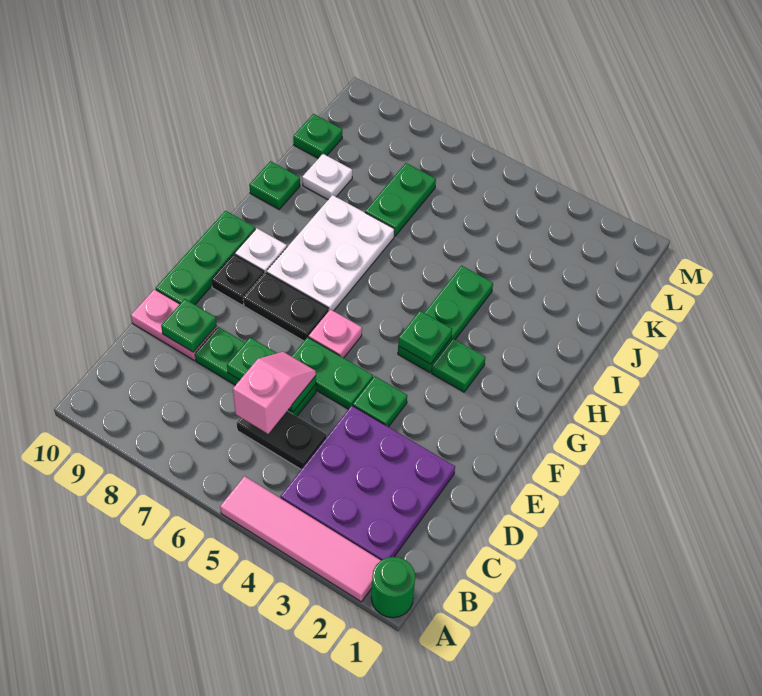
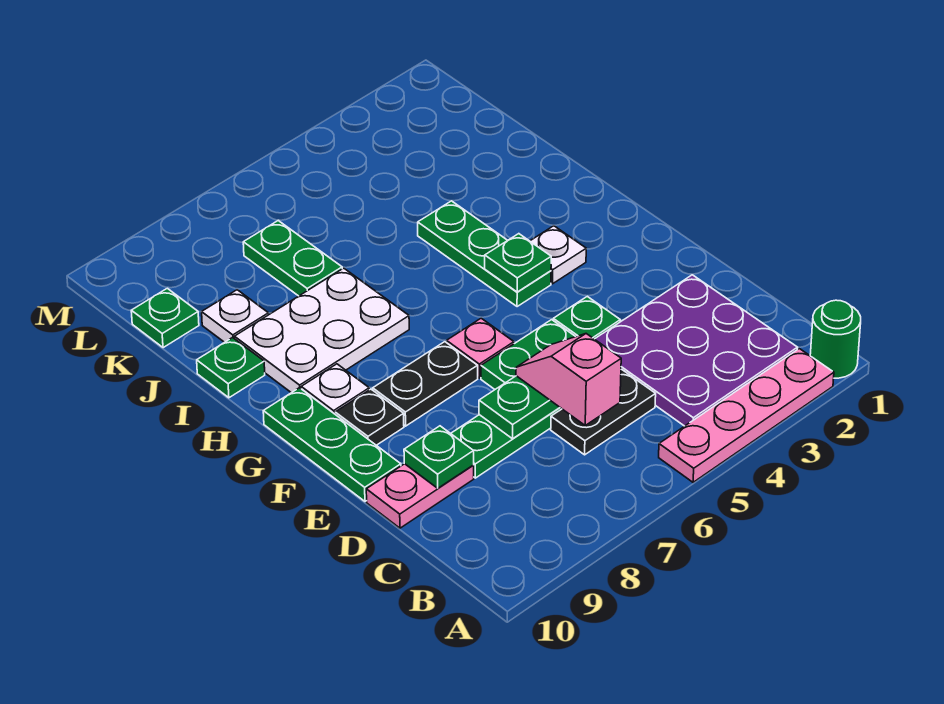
pink tile A2:A5 level 1 -> pink plate A2:A5 level 1
green plate G3 level 1 -> white plate G3 level 1
white plate G7:I8 level 1 -> white plate H7:I9 level 1

